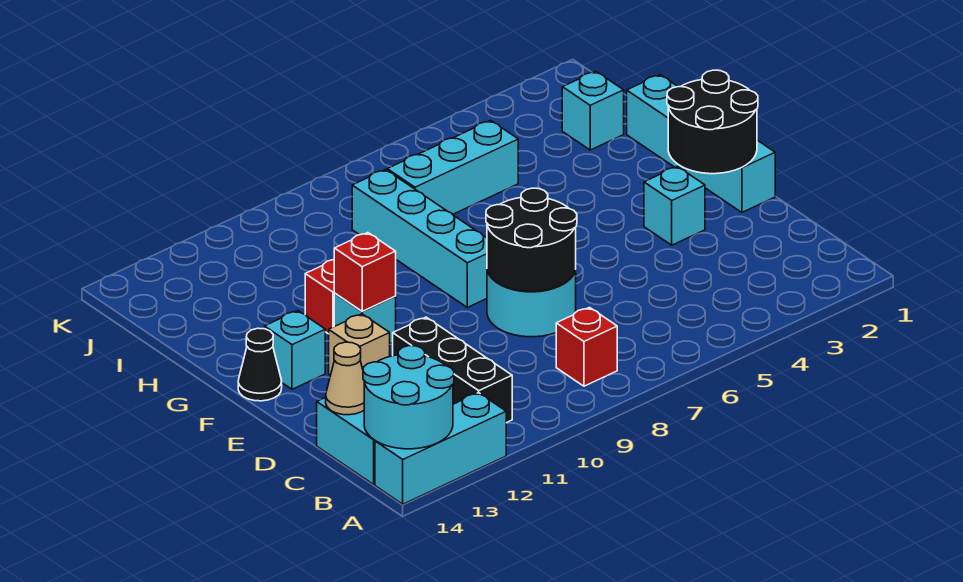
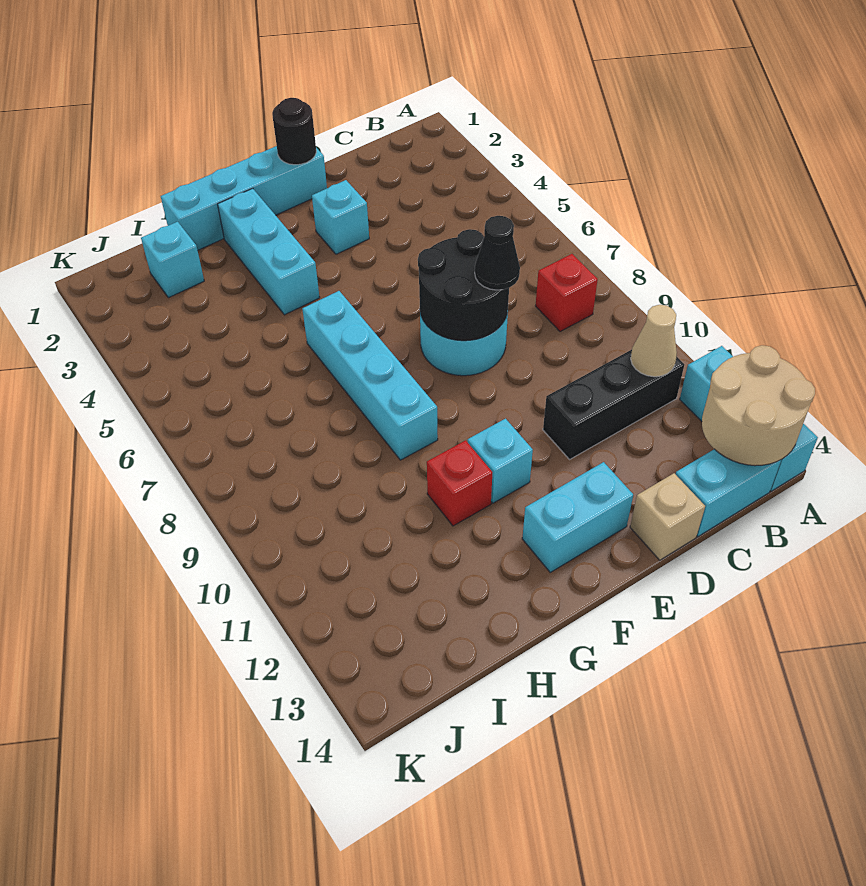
cyan round brick A13:B14 level 2 -> tan round brick A13:B14 level 2
tan cone C14 level 2 -> tan cone B11 level 2
black round brick E1:F2 level 2 -> black round brick E1 level 2
tan brick E12 level 1 -> tan brick D14 level 1
cyan brick F8:I8 level 1 -> cyan brick G6:G9 level 1
red brick F11 level 2 -> none
cyan brick F13 level 1 -> cyan brick E13:F13 level 1
black cone F14 level 1 -> black cone D8 level 3
cyan brick I5:I7 level 1 -> cyan brick G2:G4 level 1

